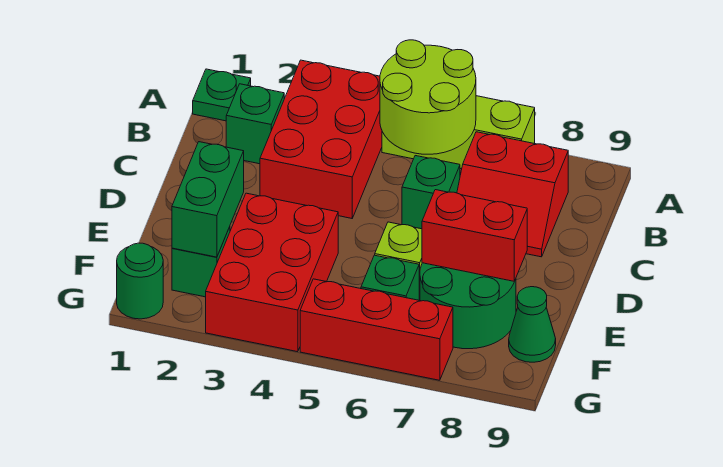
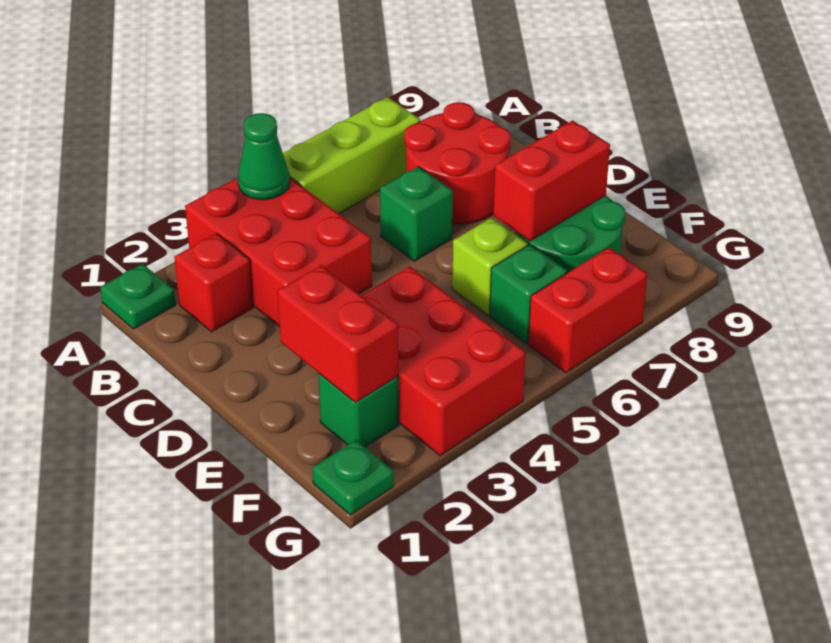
lime round brick A5:B6 level 2 -> none
green brick B2 level 1 -> red brick B2 level 1
red slope B7:C8 level 1 top B -> red round brick B7:C8 level 1
green brick E2:F2 level 2 -> red brick E2:F2 level 2
green cone F9 level 1 -> green cone A4 level 2
green round brick G1 level 1 -> green plate G1 level 1
red brick G5:G7 level 1 -> red brick G6:G7 level 1

